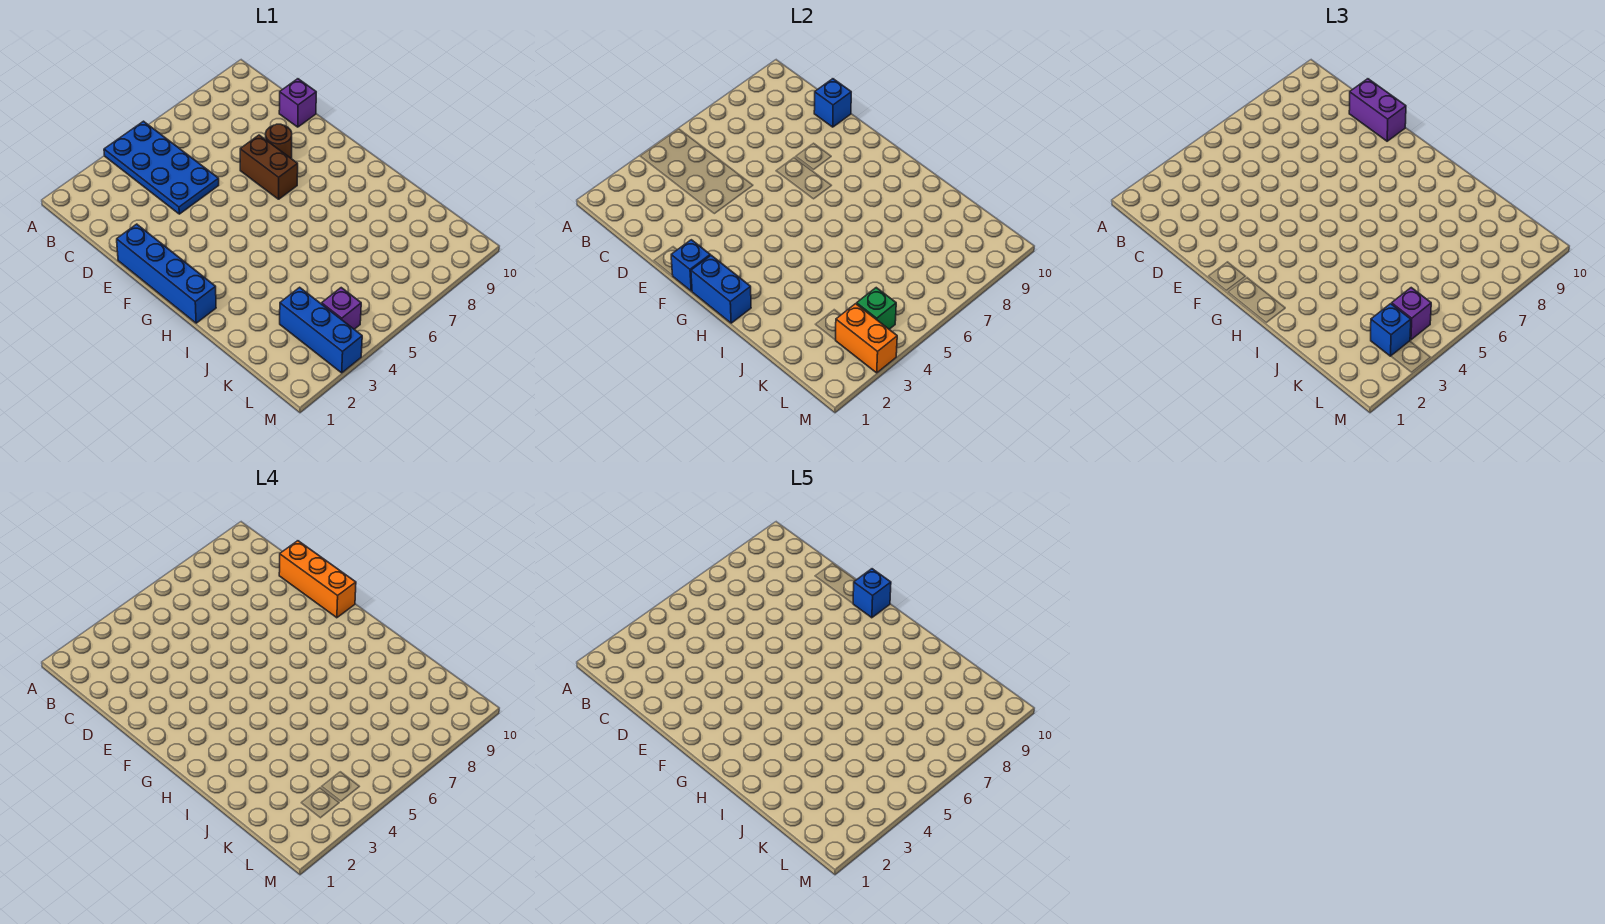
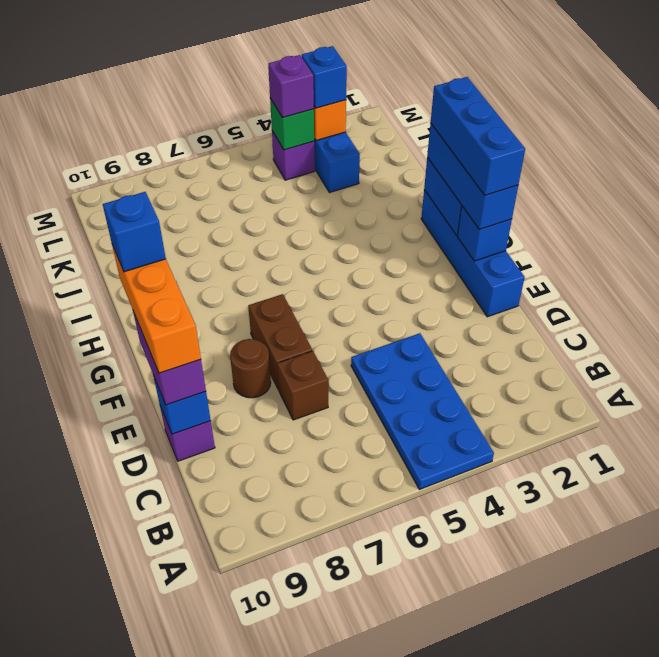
none -> brown brick D7 level 1
none -> blue brick F1:H1 level 3
none -> blue brick F1:H1 level 4

